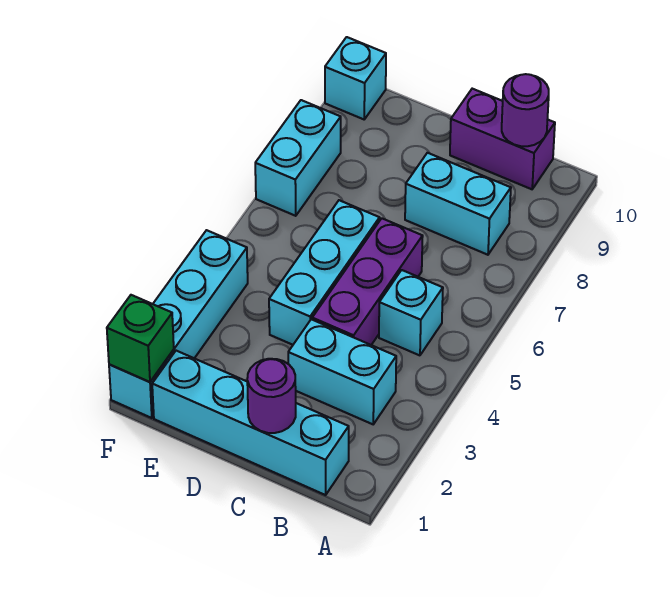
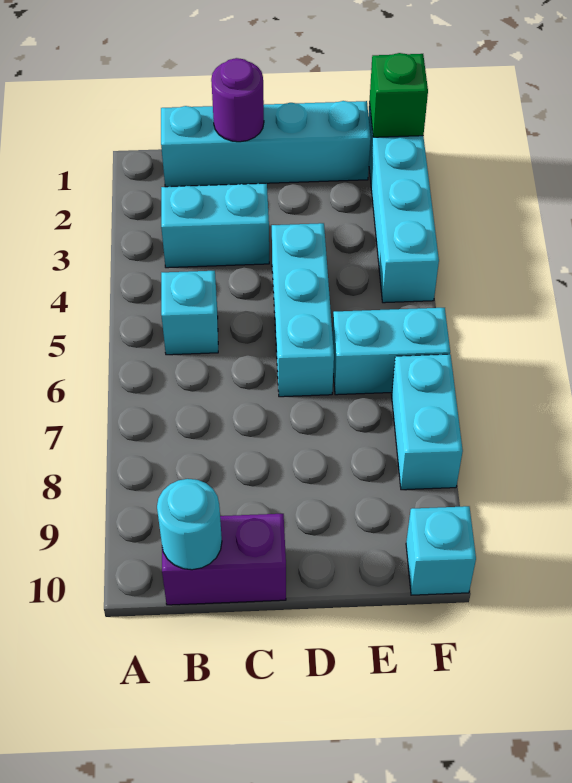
cyan brick B8:C8 level 1 -> cyan brick E6:F6 level 1
purple round brick B10 level 2 -> cyan round brick B10 level 2
purple brick C4:C6 level 1 -> none

